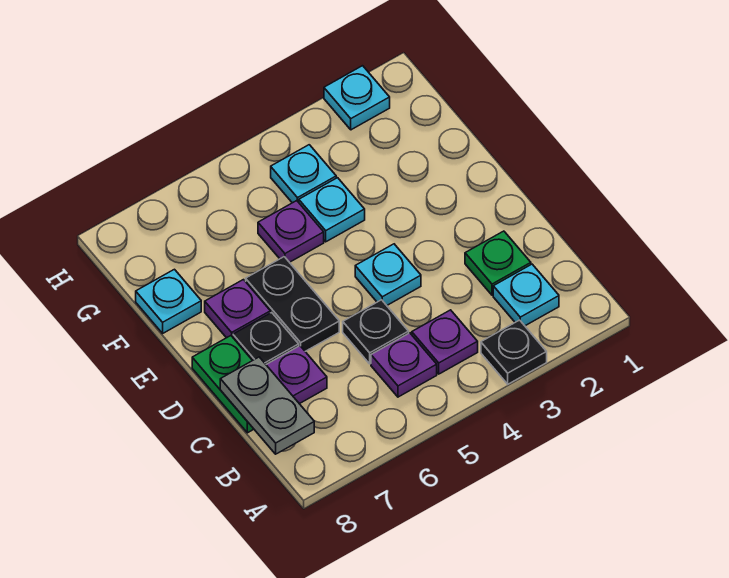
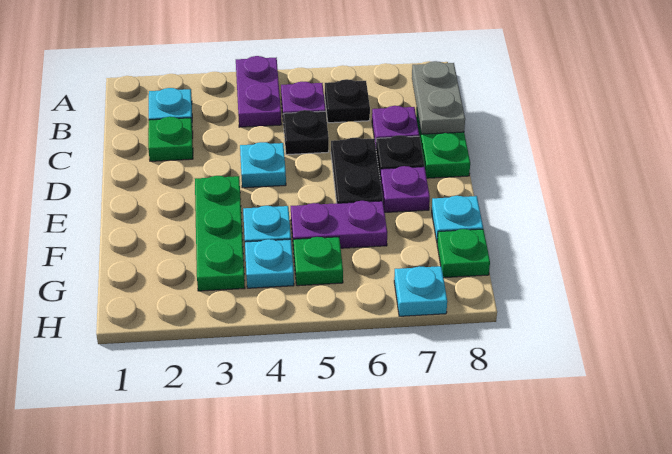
black plate A3 level 1 -> black plate B6 level 1
purple plate B4 level 1 -> purple plate A4:B4 level 1
none -> green plate E3:G3 level 1
purple plate F5 level 1 -> purple plate F5:F6 level 1
none -> green plate G5 level 1
none -> green plate G8 level 1
cyan plate H2 level 1 -> cyan plate H7 level 1

